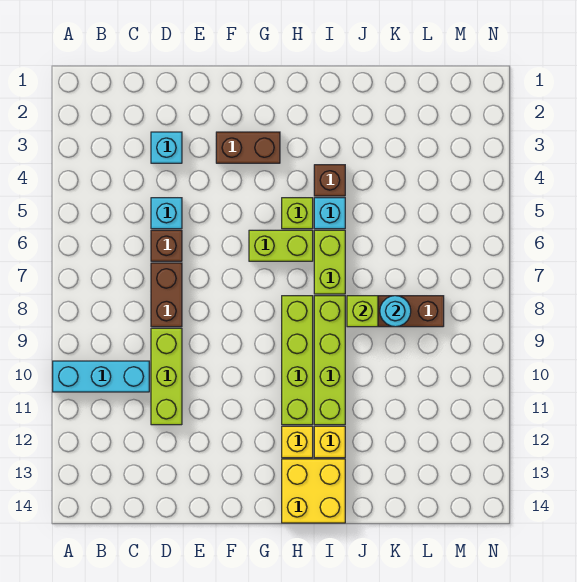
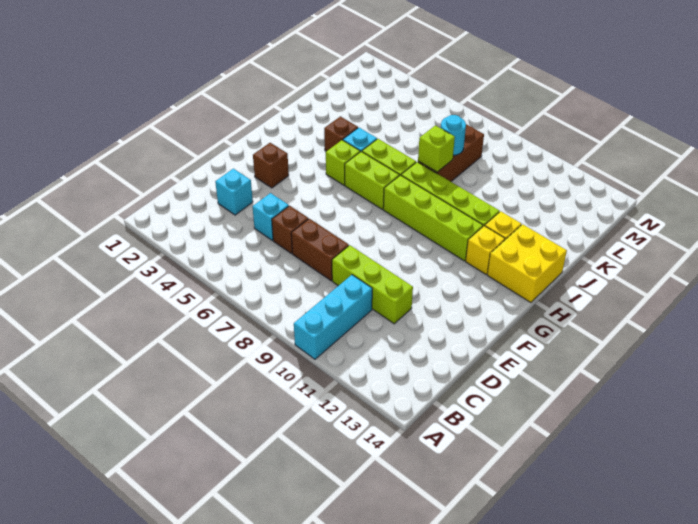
brown brick F3:G3 level 1 -> brown brick F3 level 1
lime brick G6:H6 level 1 -> lime brick H6:H7 level 1

